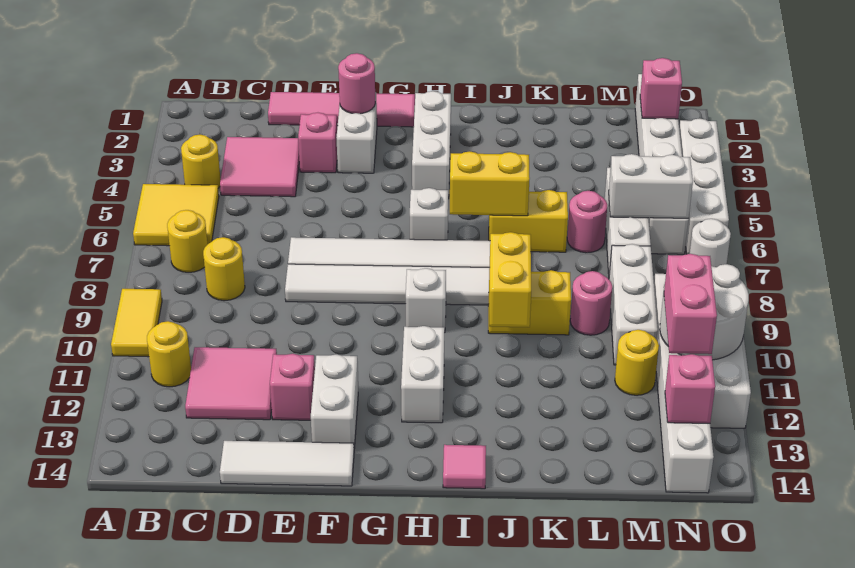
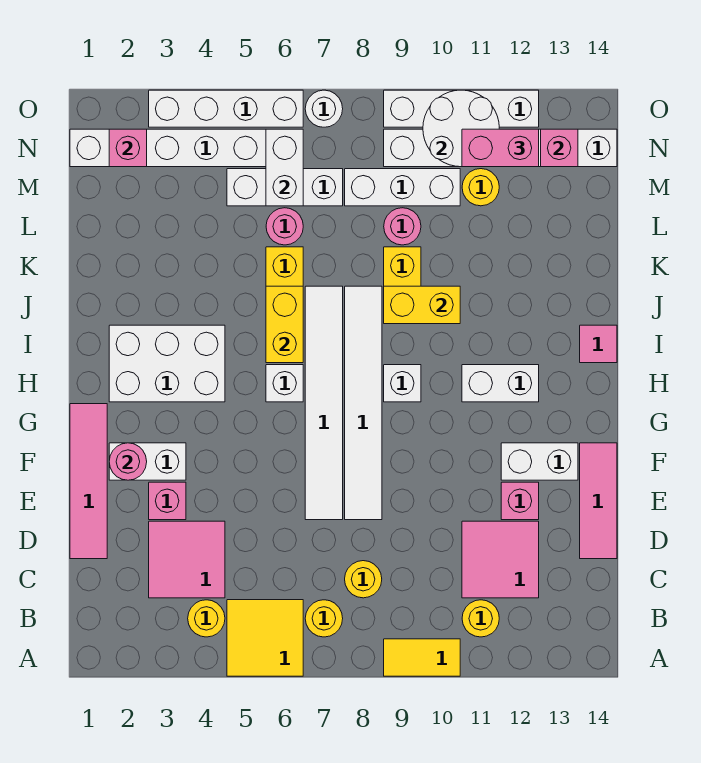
white tile D14:F14 level 1 -> pink tile D14:F14 level 1
white brick H2:H4 level 1 -> white brick H2:I4 level 1

